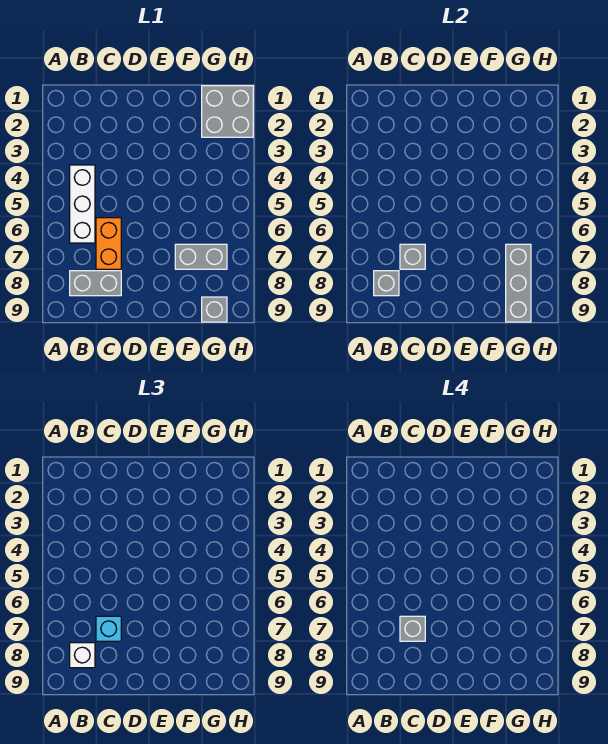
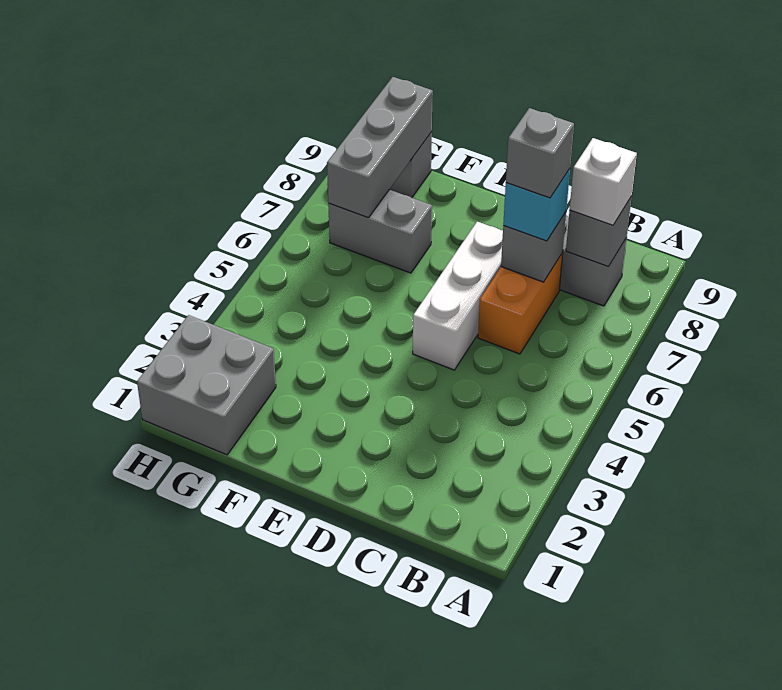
white brick B4:B6 level 1 -> white brick D5:D7 level 1

